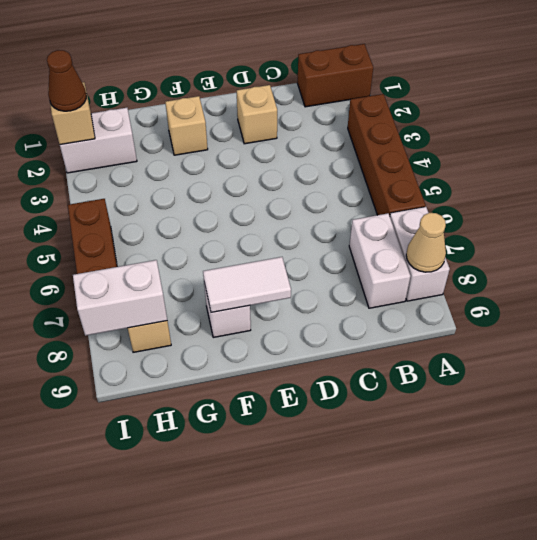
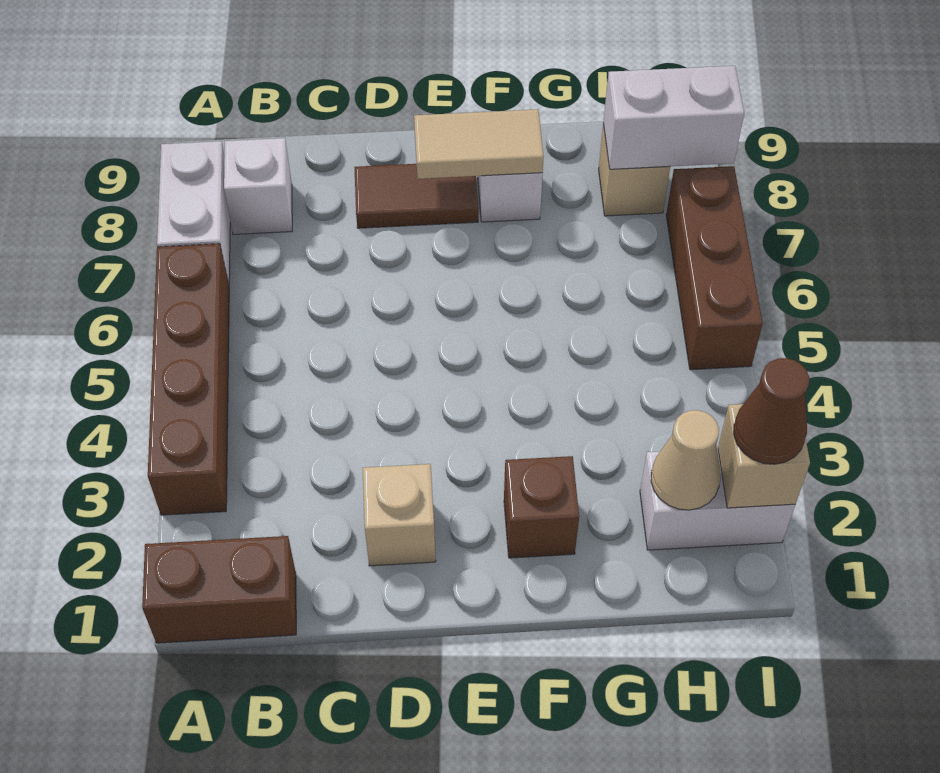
tan cone A8 level 2 -> tan cone H2 level 2
white brick B7:B8 level 1 -> white brick B8 level 1
none -> brown tile D8:E8 level 1
white tile E8:F8 level 2 -> tan tile E8:F8 level 2
tan brick F2 level 1 -> brown brick F2 level 1

